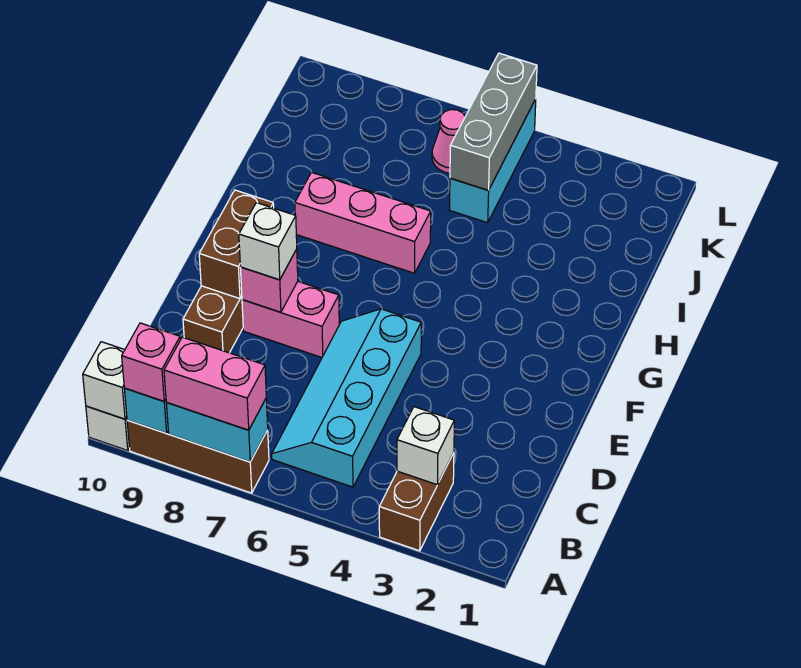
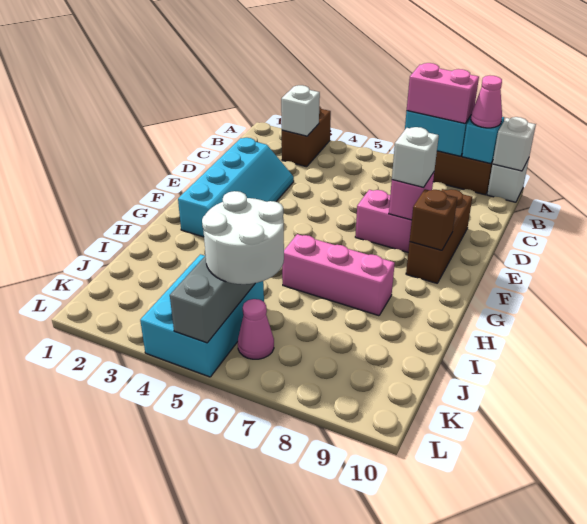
pink brick A9 level 3 -> pink cone A9 level 3
cyan slope B5:E6 level 1 top 5 -> cyan slope D2:G3 level 1 top 2
brown brick E9:F9 level 2 -> brown brick F9 level 2
cyan brick J5:L5 level 1 -> cyan brick J4:L5 level 1
none -> white round brick J5:K6 level 3

